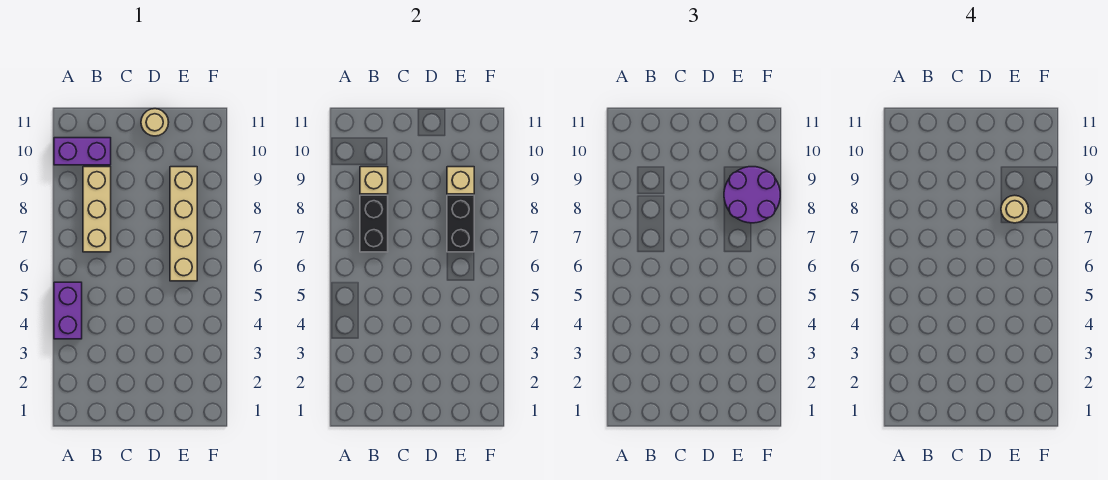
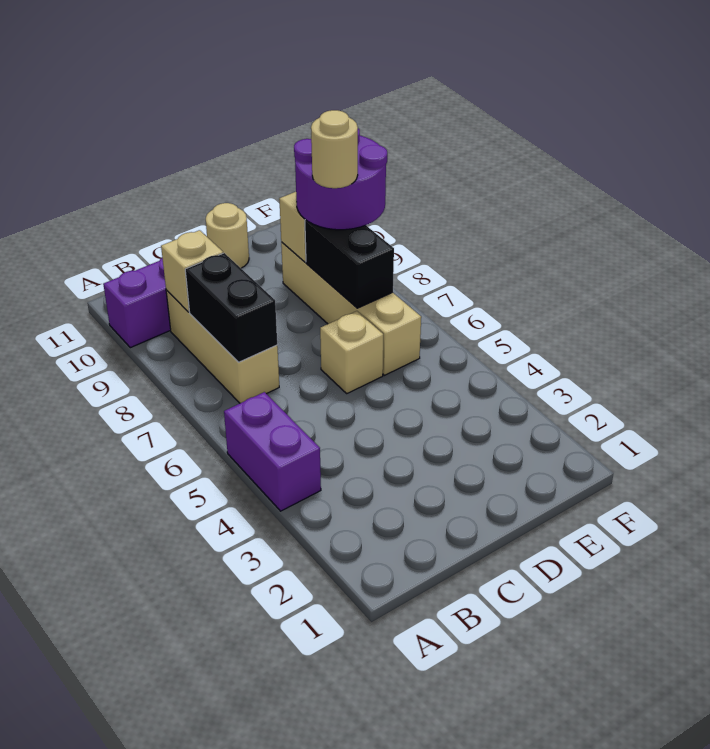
none -> tan brick D6 level 1

